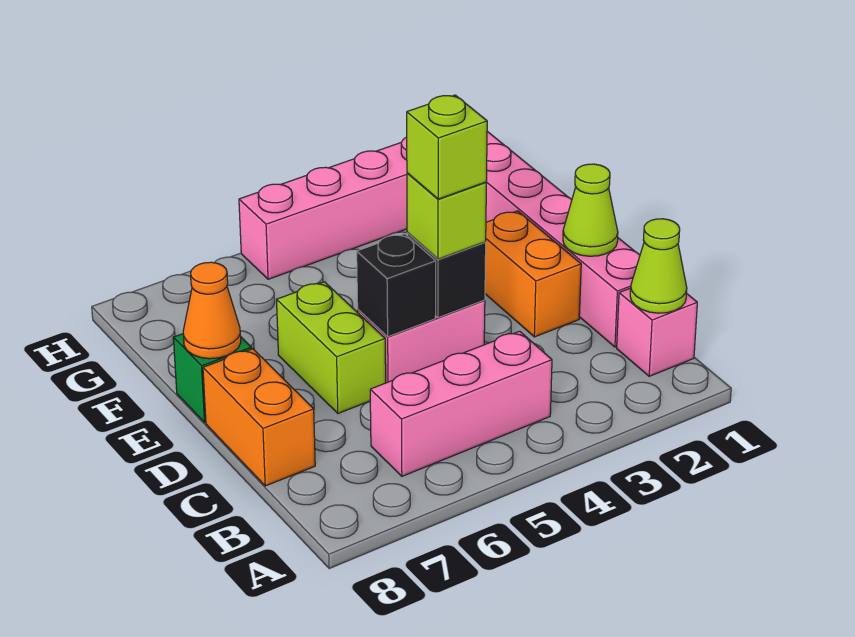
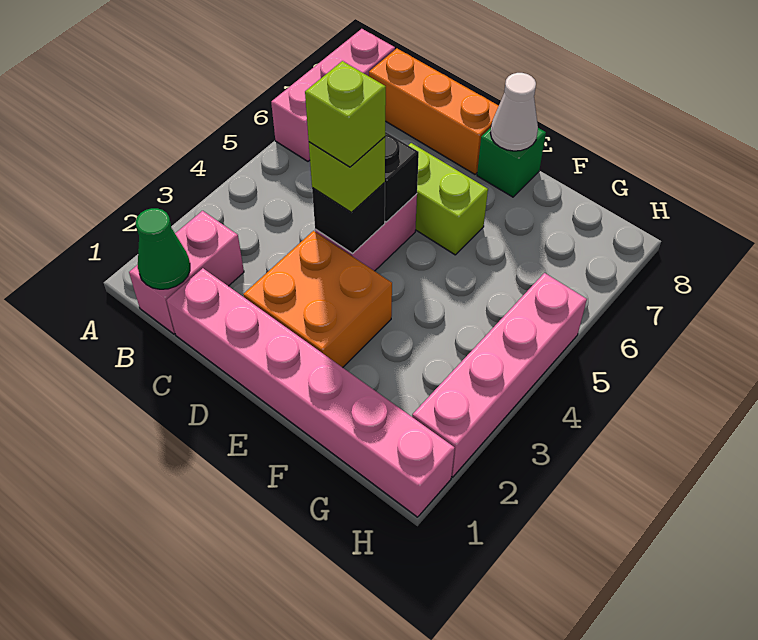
pink brick B1 level 1 -> pink brick B1:B2 level 1
lime cone B1 level 2 -> green cone B1 level 2
pink brick B4:B6 level 1 -> pink brick A6:A8 level 1
orange brick C8:D8 level 1 -> orange brick B8:D8 level 1
lime cone D1 level 2 -> none
orange brick D2:E2 level 1 -> orange brick D2:E3 level 1
orange cone E8 level 2 -> white cone E8 level 2

